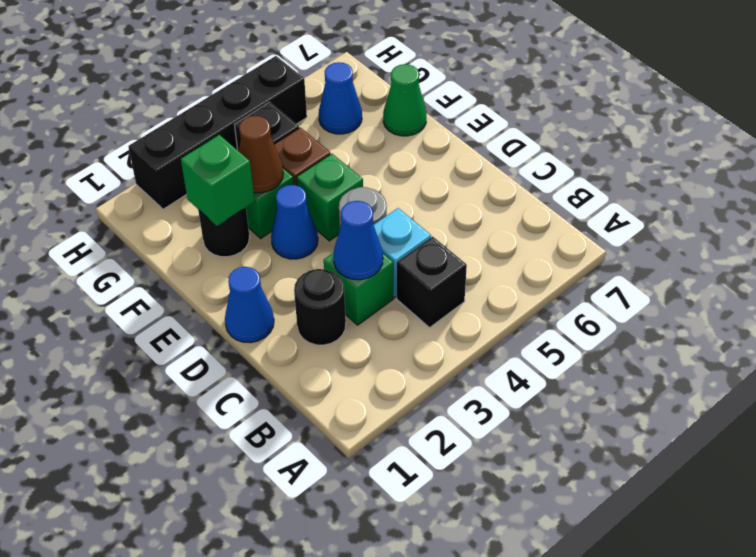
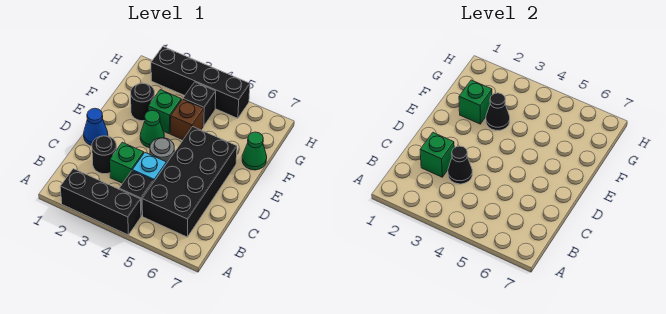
none -> black brick A2:A4 level 1
none -> black brick B5:E6 level 1
blue cone C3 level 2 -> black cone C3 level 2
blue cone E3 level 1 -> green cone E3 level 1
green brick E4 level 1 -> green brick C2 level 2
brown cone F3 level 2 -> black cone F3 level 2
blue cone G6 level 1 -> none

